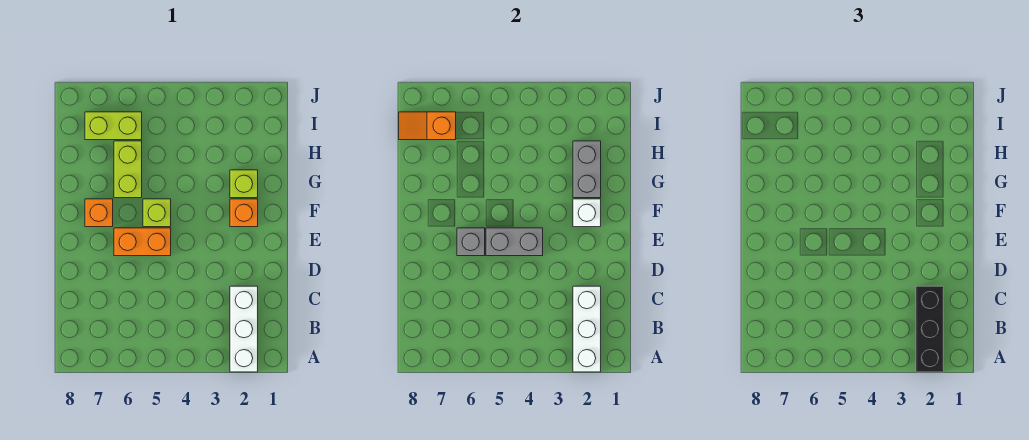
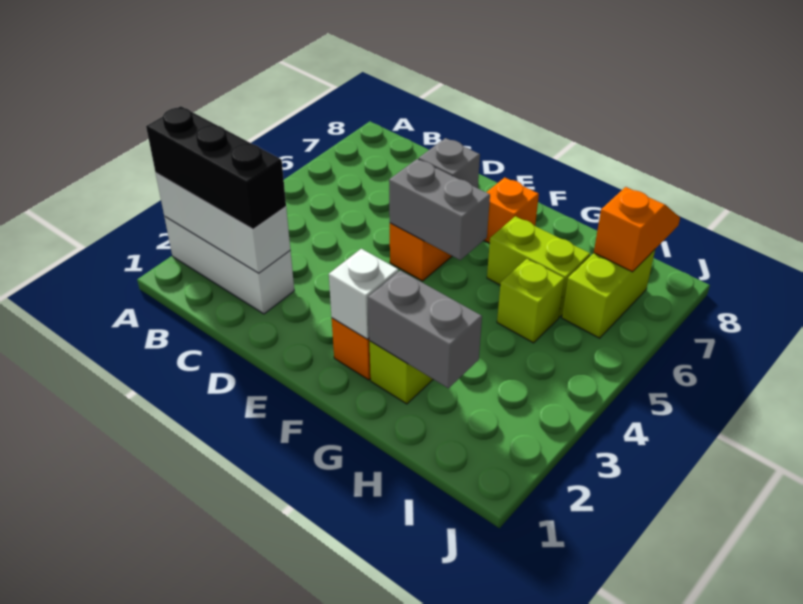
grey brick E4:E5 level 2 -> grey brick E5:F5 level 2
lime brick F5 level 1 -> lime brick H5 level 1

